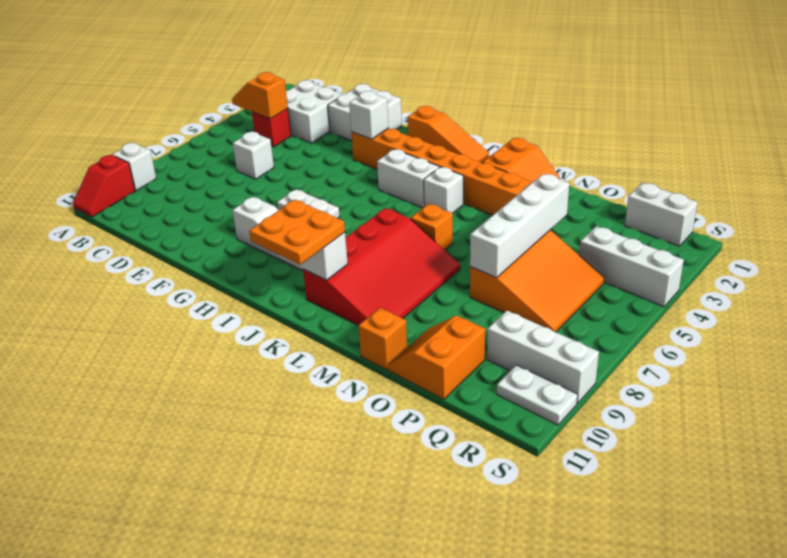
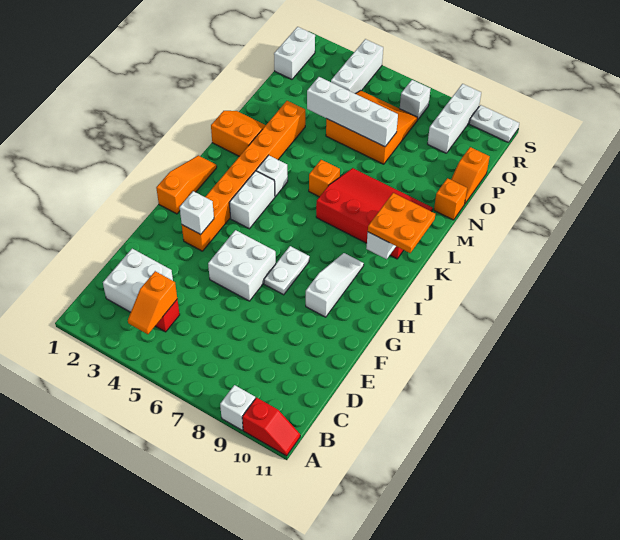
white brick D6 level 1 -> white brick R7 level 1
white brick E1:F2 level 1 -> white brick F5:G6 level 1
orange slope O10:P11 level 1 top P -> orange slope O11:P11 level 1 top P
white plate R10:S10 level 1 -> white plate S10:S11 level 1

